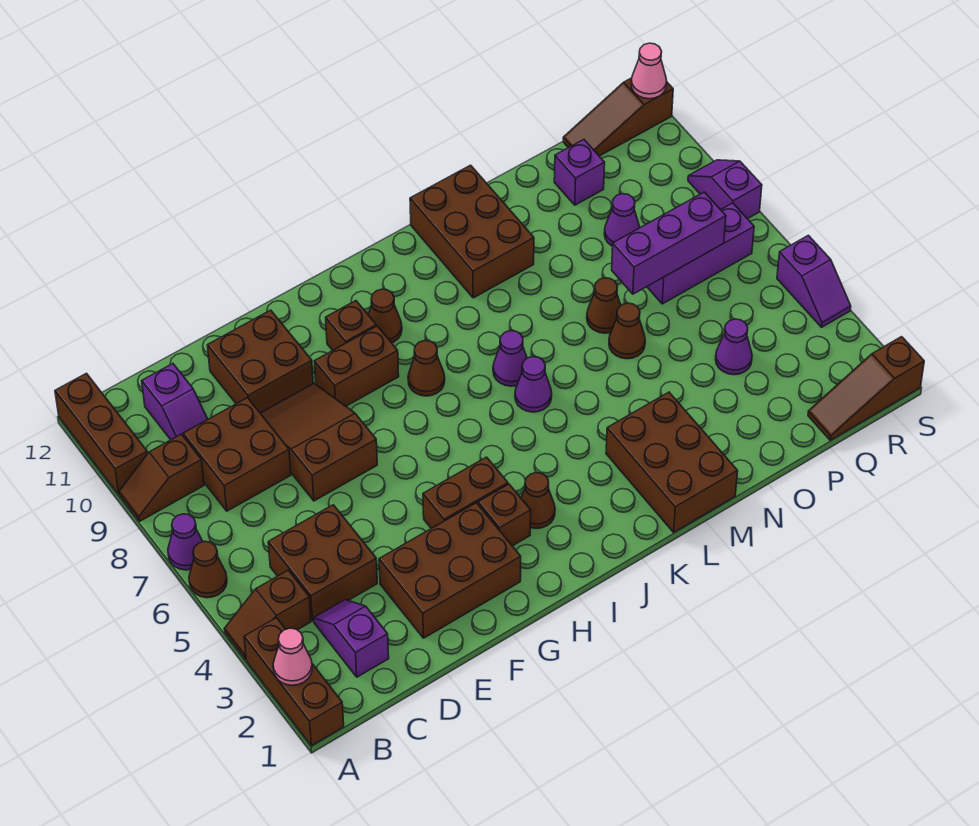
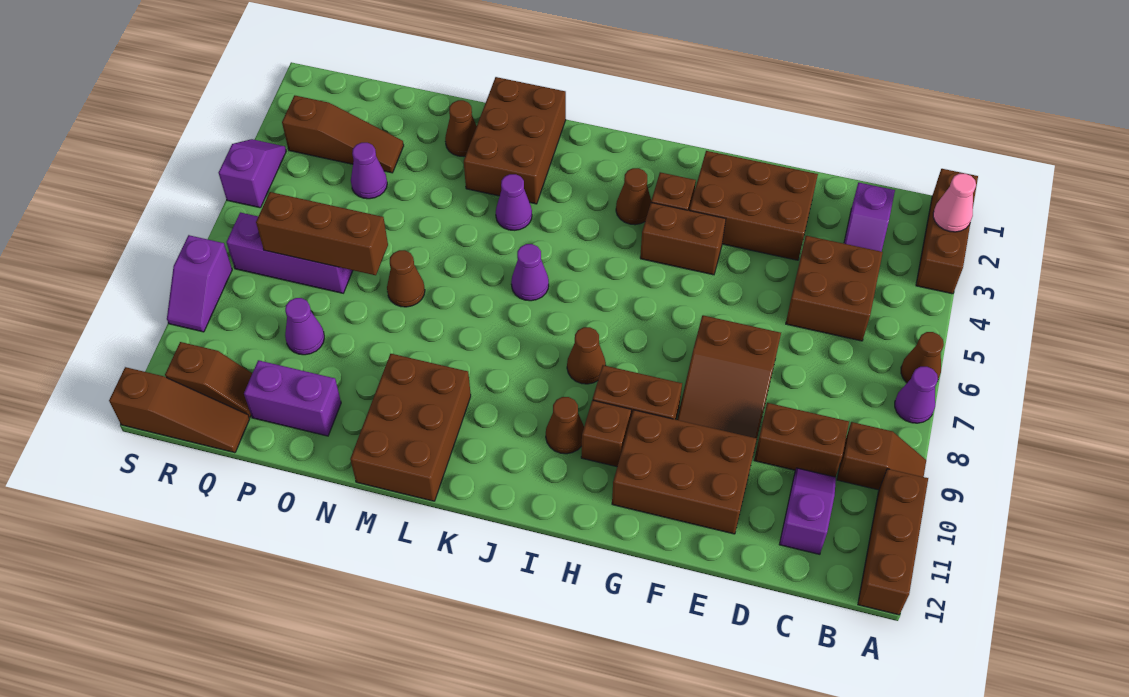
brown slope A4:B4 level 1 top B -> brown slope Q11:R11 level 1 top R
brown brick C8:D9 level 1 -> brown brick C9:D9 level 1
brown brick E10:F11 level 1 -> brown brick E10:G11 level 1
purple cone K7 level 1 -> purple cone L4 level 1
brown cone N6 level 1 -> brown cone N2 level 1
purple brick O7:Q7 level 2 -> brown brick O7:Q7 level 2
purple brick P11 level 1 -> purple brick O11:P11 level 1
brown slope Q1:S1 level 1 top S -> brown slope P3:R3 level 1 top R
pink cone S12 level 2 -> none

